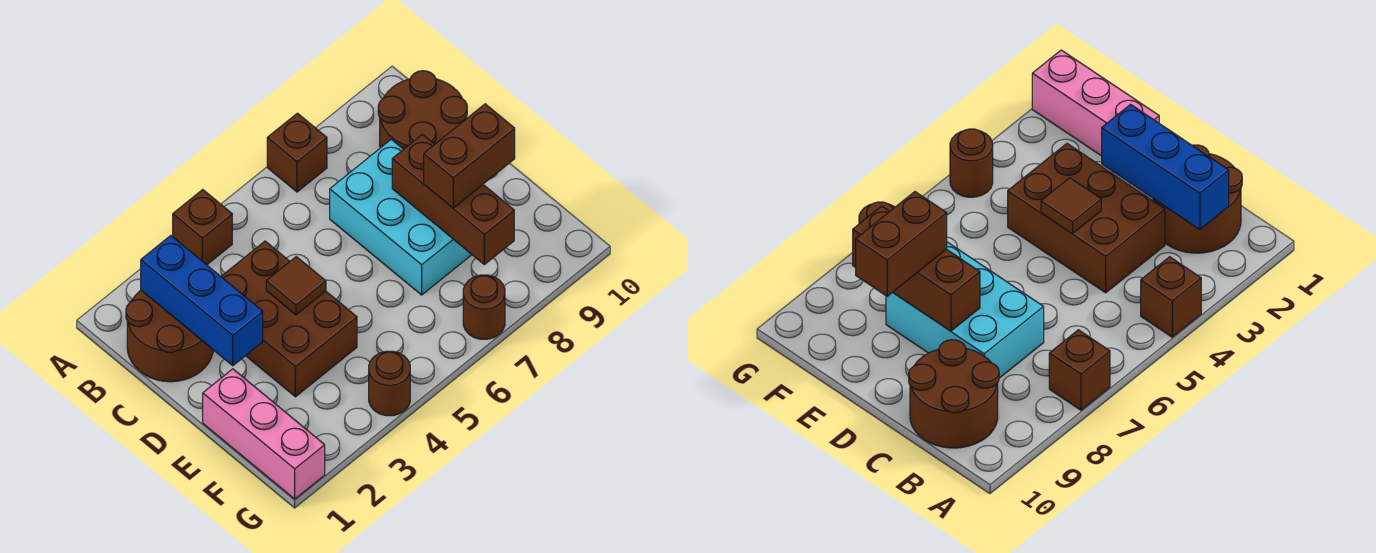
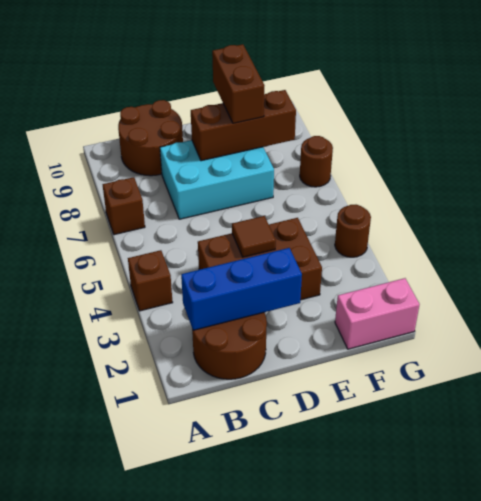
pink brick E1:G1 level 1 -> pink brick F1:G1 level 1

